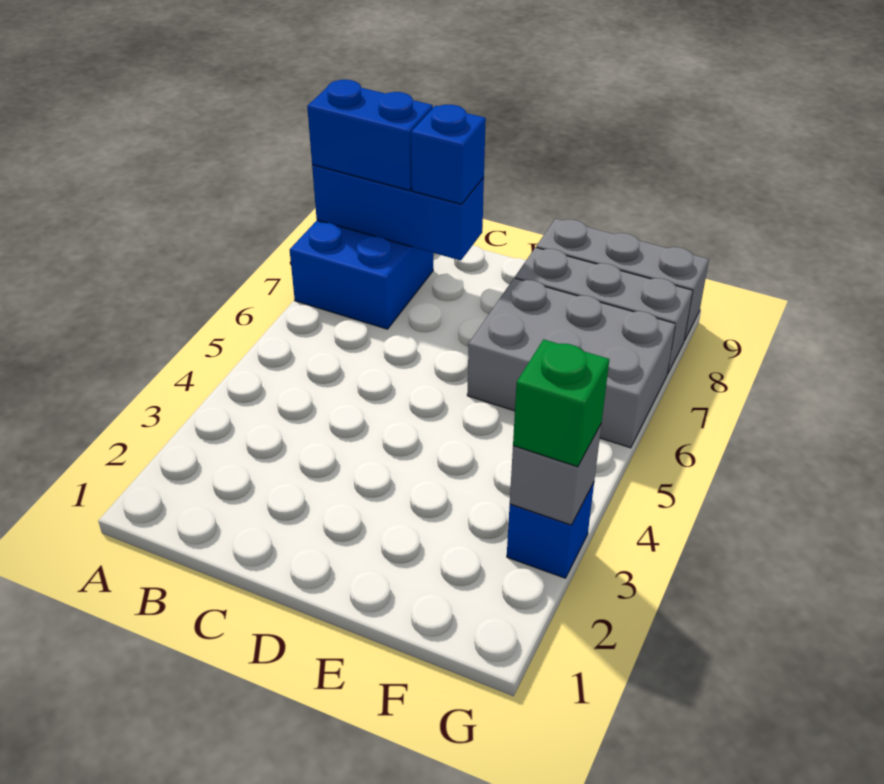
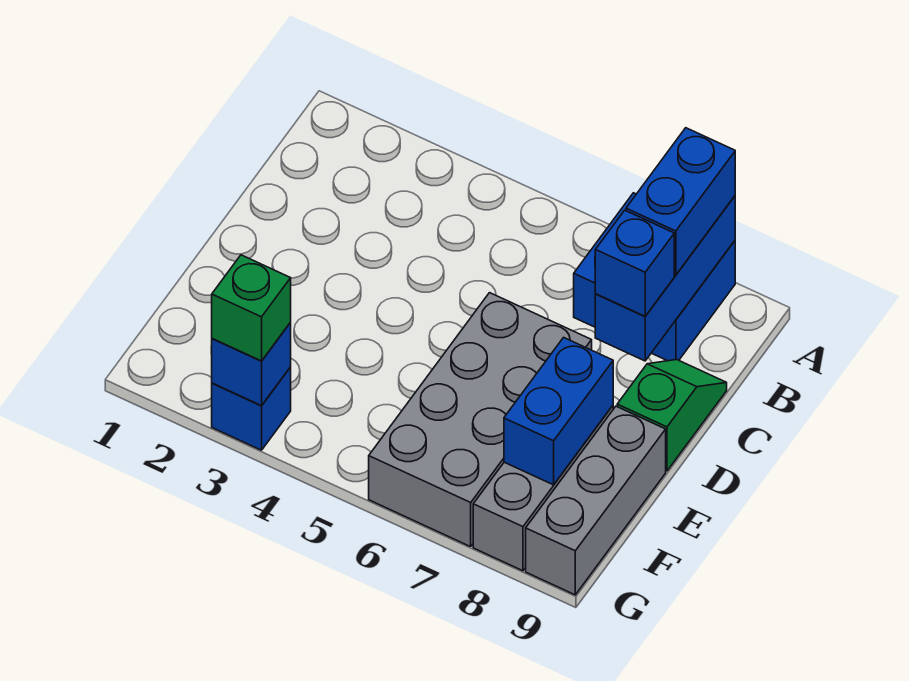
none -> green slope C9:D9 level 1 top D
grey brick E6:G7 level 1 -> grey brick D6:G7 level 1
none -> blue brick E8:F8 level 2
grey brick G3 level 2 -> blue brick G3 level 2

